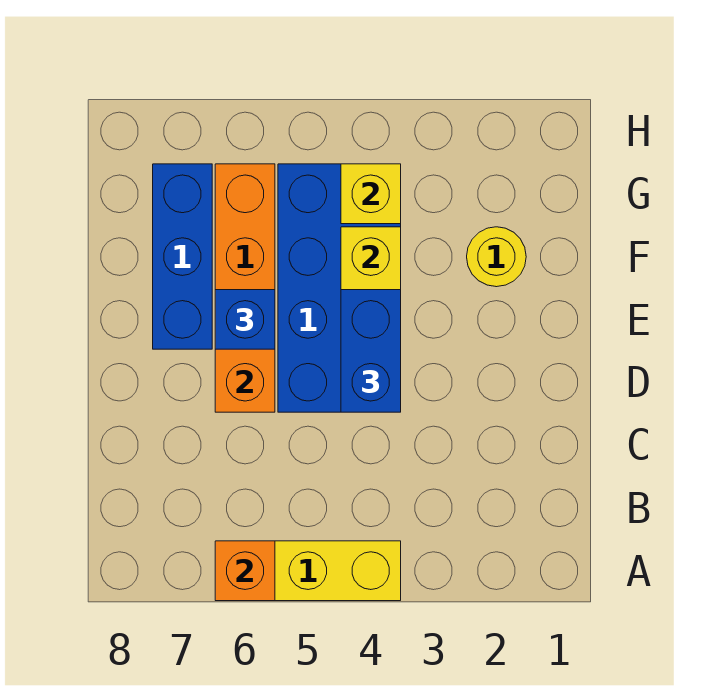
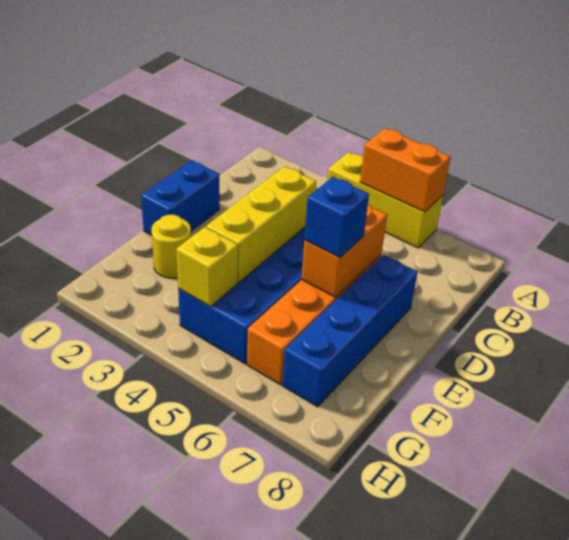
orange brick A6 level 2 -> orange brick A5:A6 level 2
blue brick D4:E4 level 3 -> blue brick D1:E1 level 1
blue brick E7:G7 level 1 -> blue brick D7:G7 level 1

